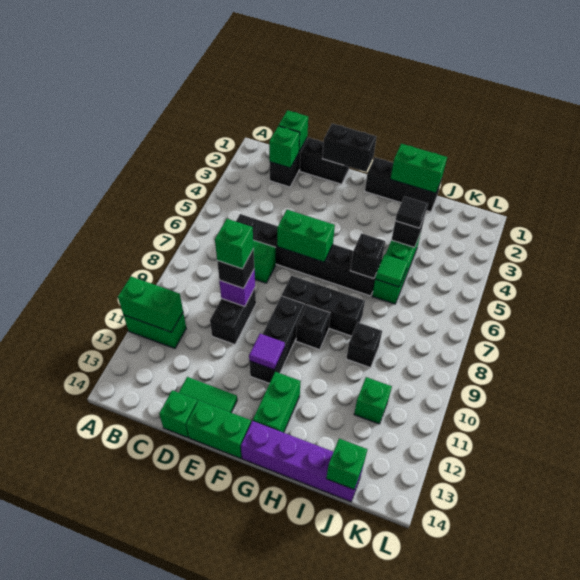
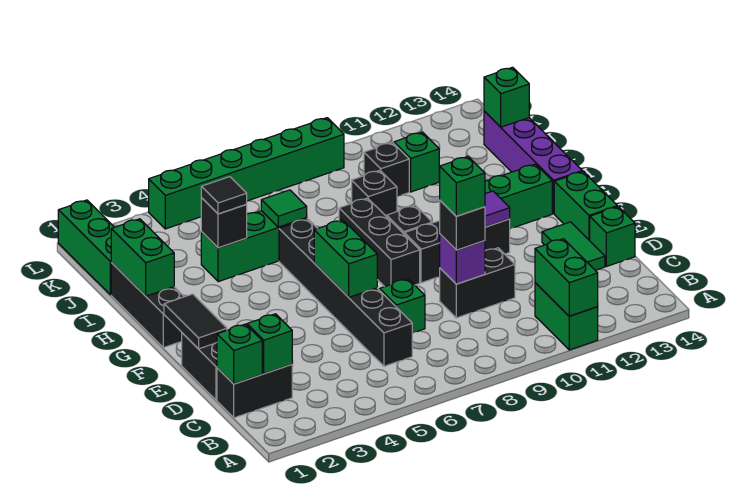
black brick E1:F1 level 2 -> black tile E1:F1 level 2
black brick H6 level 2 -> black brick J10 level 1
none -> green brick J1:L1 level 1
none -> green brick L4:L9 level 1

